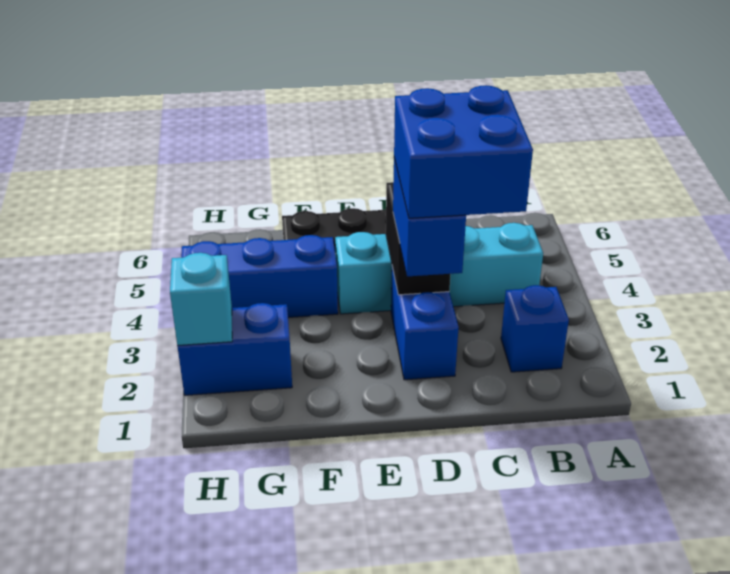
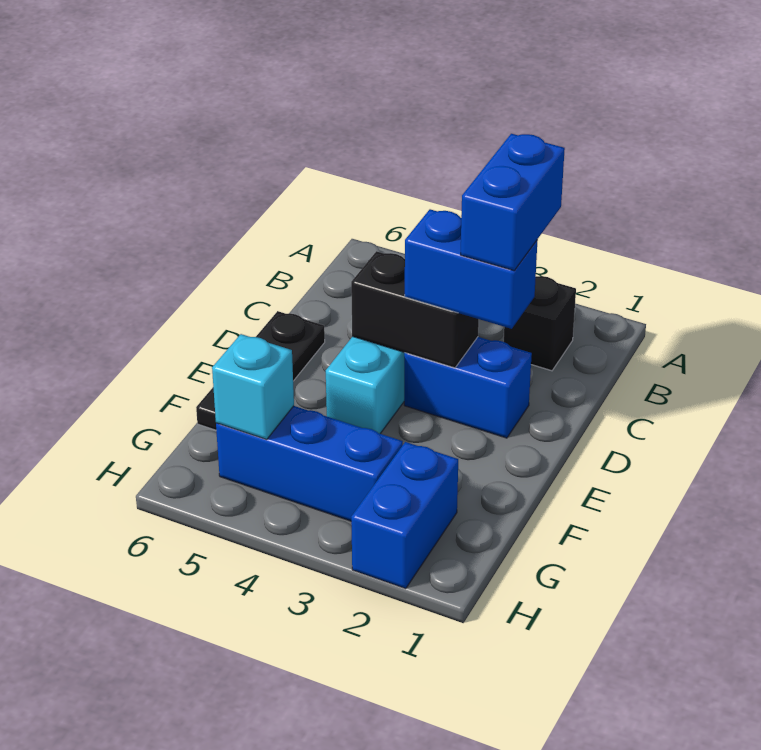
blue brick B2 level 1 -> black brick B2 level 1
blue brick C2:D3 level 4 -> blue brick C2:D2 level 4
blue brick F4:H4 level 1 -> blue brick G3:G5 level 1
cyan brick H2 level 2 -> cyan brick G5 level 2

